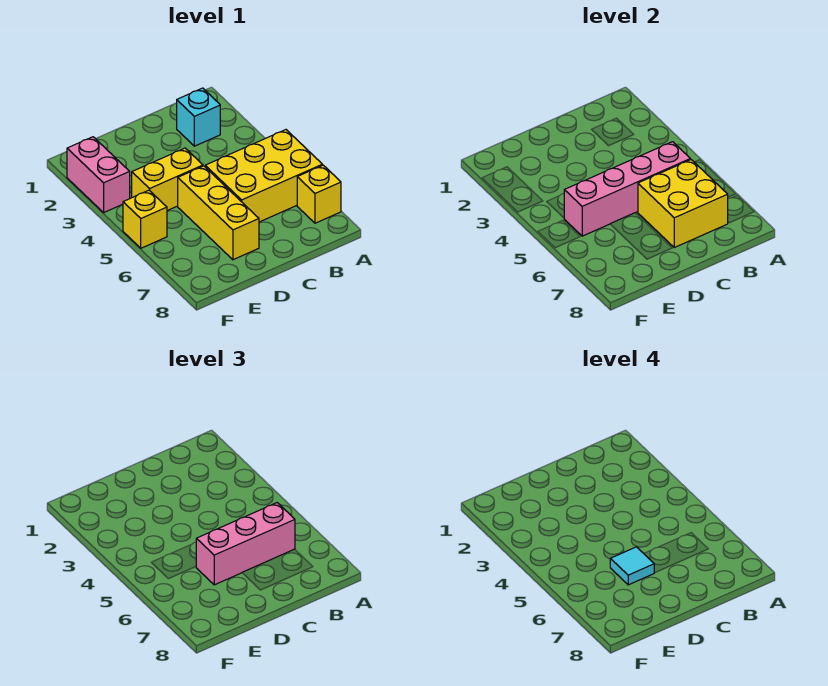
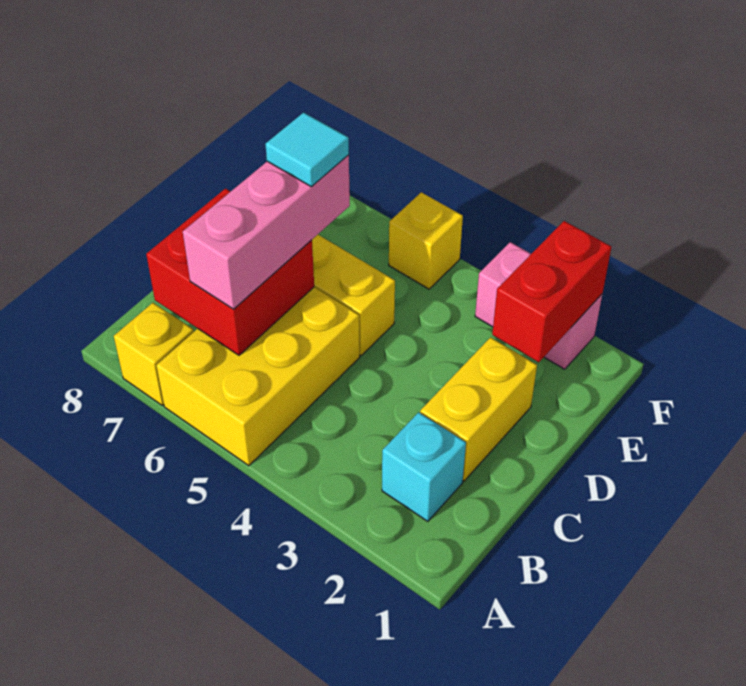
pink brick B5:E5 level 2 -> none
yellow brick B6:C7 level 2 -> red brick B6:C7 level 2
yellow brick D4:E4 level 1 -> yellow brick C2:D2 level 1
none -> red brick E2:F2 level 2

